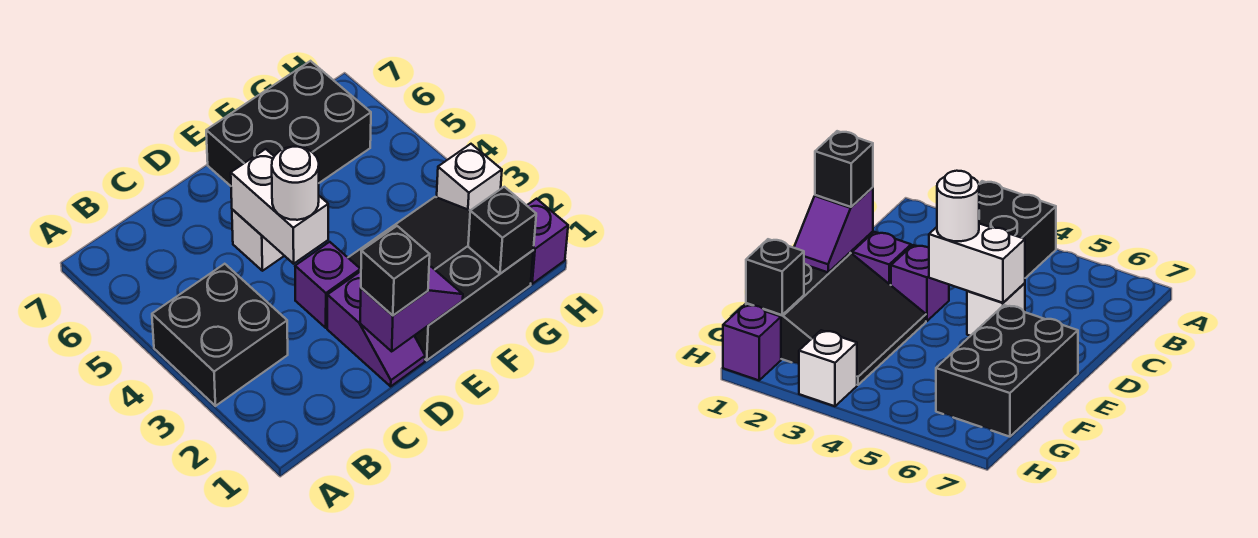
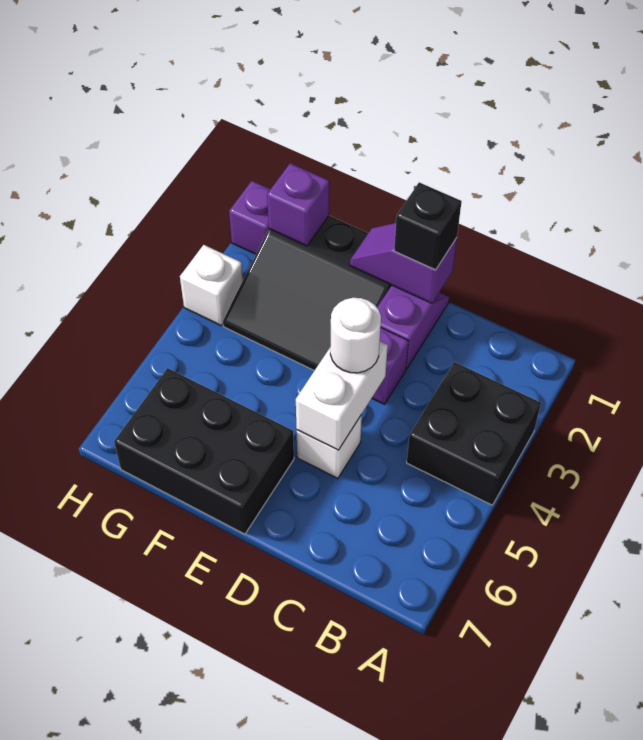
black brick G1 level 2 -> purple brick G1 level 2

